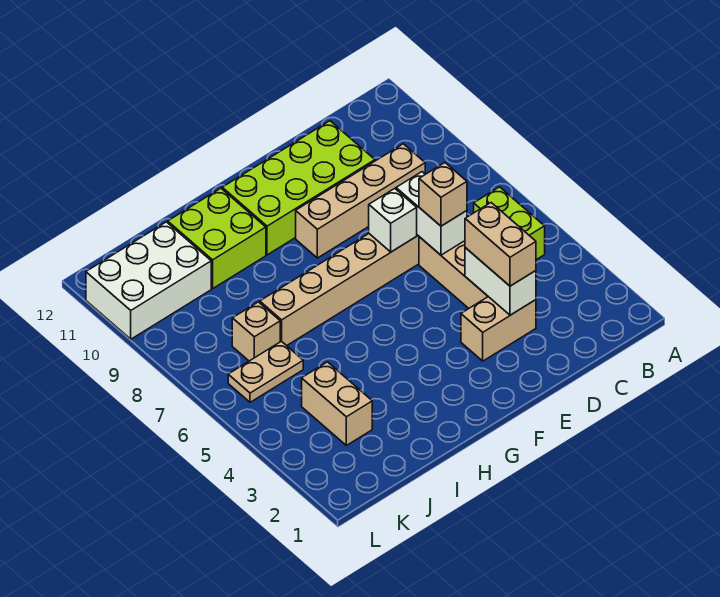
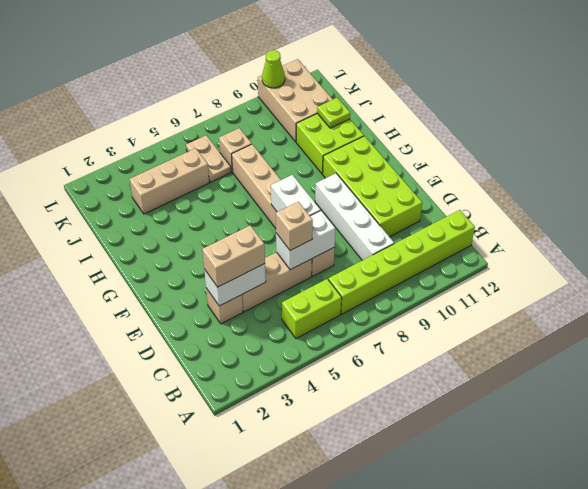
none -> lime brick B7:B12 level 1
tan brick C9:F9 level 1 -> white brick C9:F9 level 1
tan brick D3:E3 level 1 -> tan brick D3 level 1
white brick E7 level 2 -> white brick E7:F7 level 2
none -> lime plate I11 level 2
tan brick J3:J4 level 1 -> tan brick J3:J5 level 1
white brick J10:L11 level 1 -> tan brick J10:L11 level 1
none -> lime cone L10 level 2

